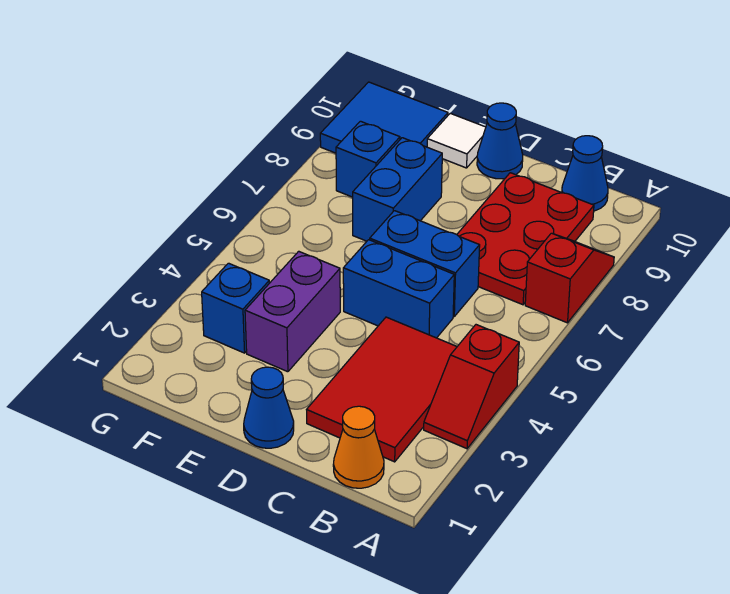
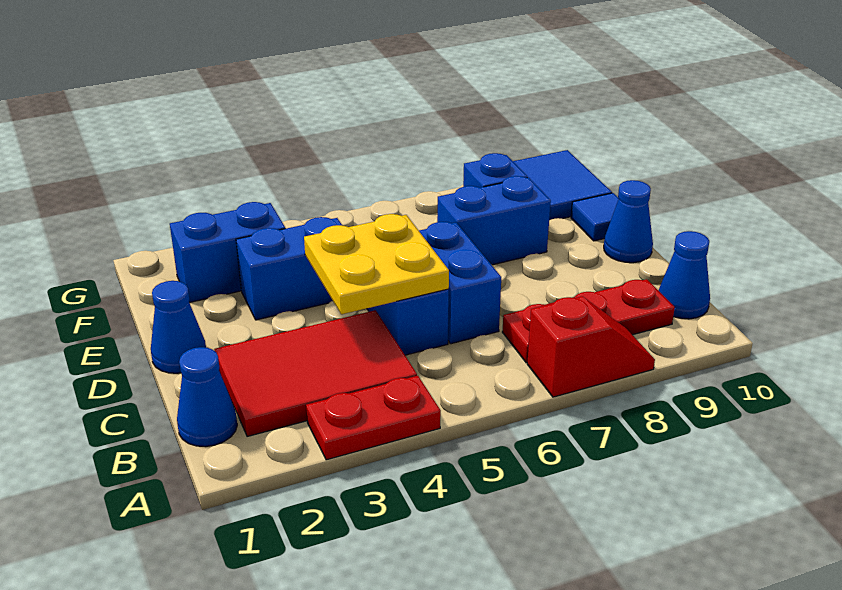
red slope A3:A4 level 1 top 4 -> red plate A3:A4 level 1
orange cone B1 level 1 -> blue cone B1 level 1
red plate B7:C9 level 1 -> red plate B7:B9 level 1
none -> yellow plate C4:D5 level 2
purple brick E3:E4 level 1 -> blue brick E3:E4 level 1
white tile E10 level 1 -> blue tile E10 level 1
blue brick F3 level 1 -> blue brick F2:F3 level 1

